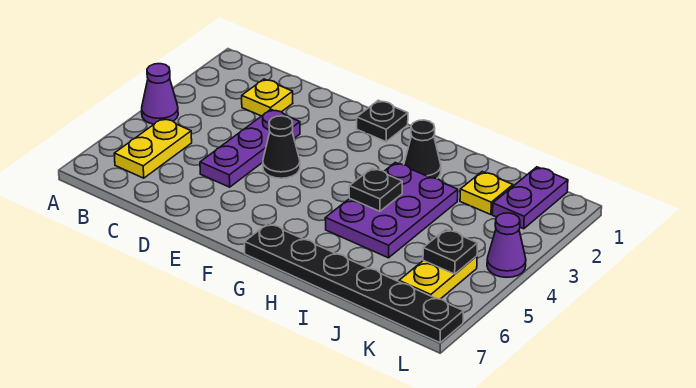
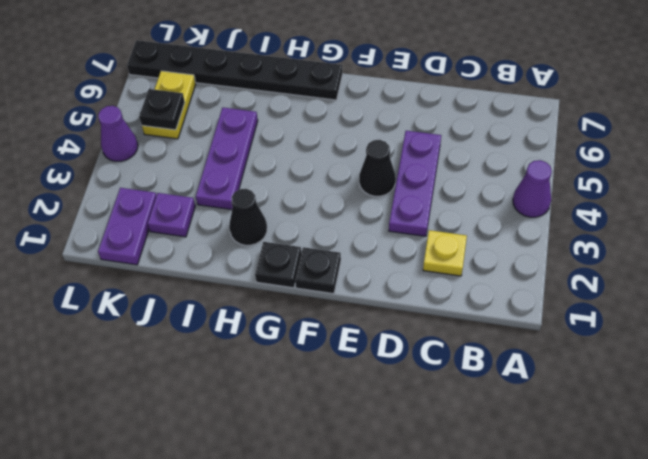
yellow plate B5:B6 level 1 -> none
purple plate H3:I5 level 1 -> purple plate I3:I5 level 1
black plate H4 level 2 -> black plate G1 level 1
yellow plate J2 level 1 -> purple plate J2 level 1

